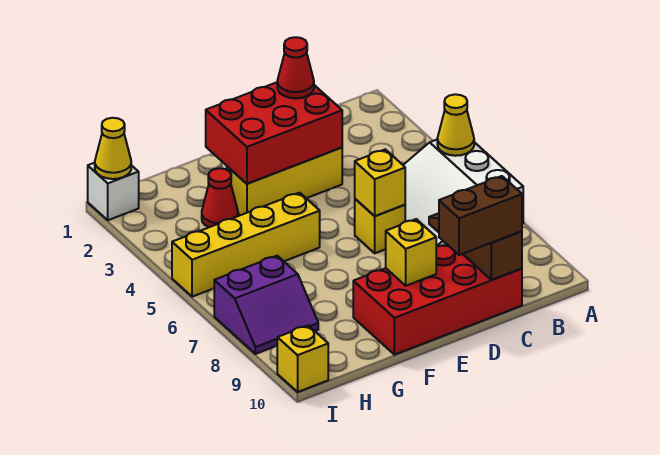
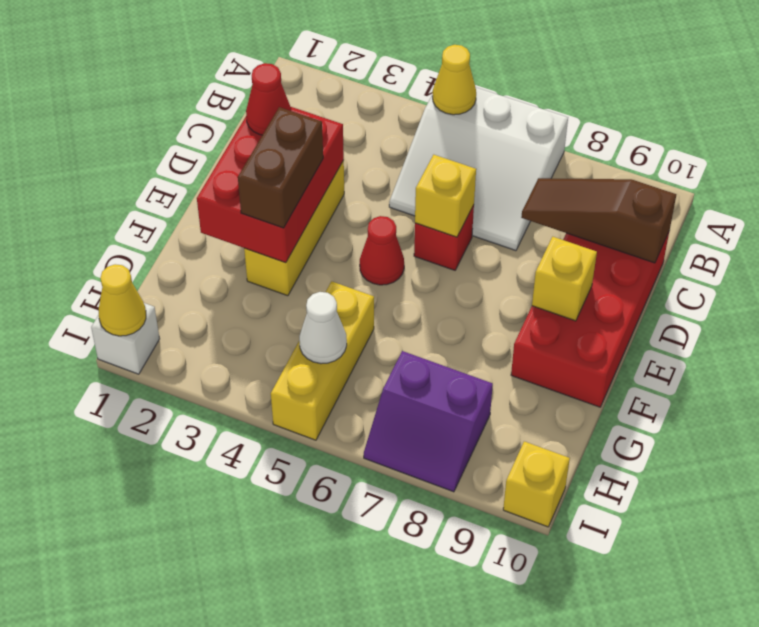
brown brick C10:D10 level 3 -> brown brick E3:F3 level 3
yellow brick D6 level 1 -> red brick D6 level 1
yellow brick F5:I5 level 1 -> yellow brick G5:I5 level 1
red cone G3 level 1 -> red cone E5 level 1
none -> white cone H5 level 2
purple slope H7:I8 level 1 top 7 -> purple slope H7:I8 level 1 top H

